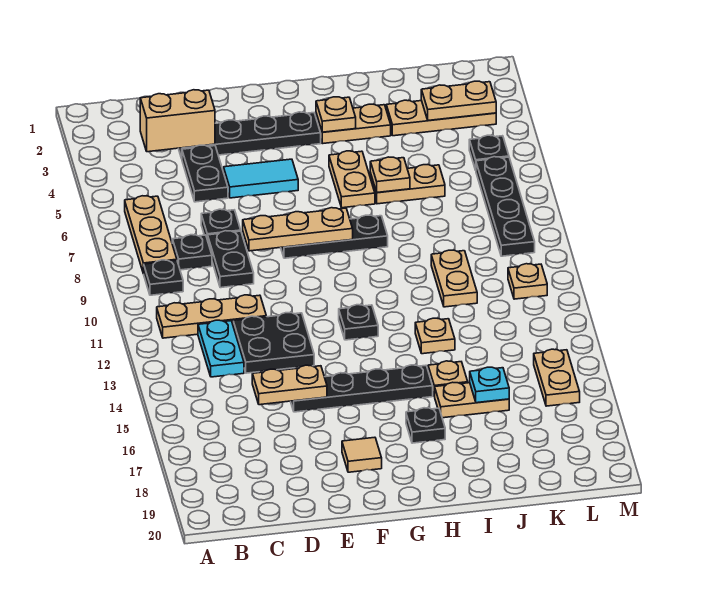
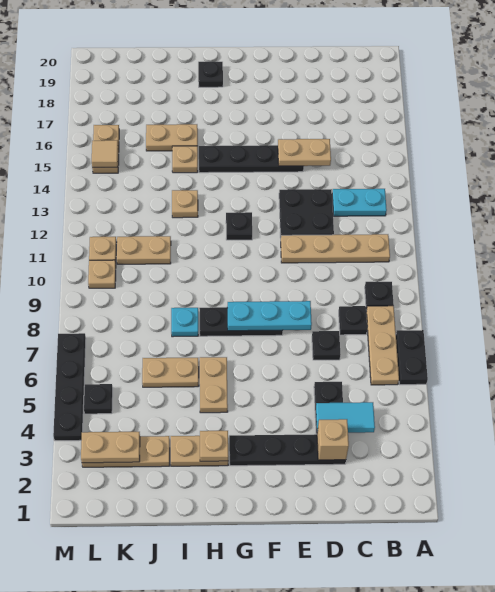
tan plate B11:D11 level 1 -> tan plate B11:E11 level 1
tan brick C3:D3 level 2 -> tan brick D3 level 2
cyan plate C12:C13 level 1 -> cyan plate B13:C13 level 1
black plate D8:D9 level 1 -> black plate A6:A7 level 1
cyan tile E5:F5 level 1 -> cyan tile C4:D4 level 2
tan plate E8:G8 level 2 -> cyan plate E8:G8 level 2
tan tile F18 level 1 -> tan tile L15 level 2
black plate H17 level 1 -> black plate H19 level 1
tan plate I6 level 2 -> tan plate L10 level 1
tan plate J10:J11 level 1 -> tan plate J11:K11 level 1
cyan plate J16 level 2 -> cyan plate I8 level 1
black plate L6:L9 level 1 -> black plate M4:M7 level 1

